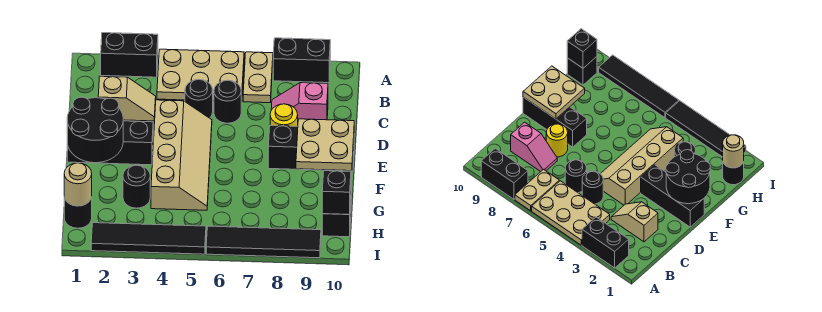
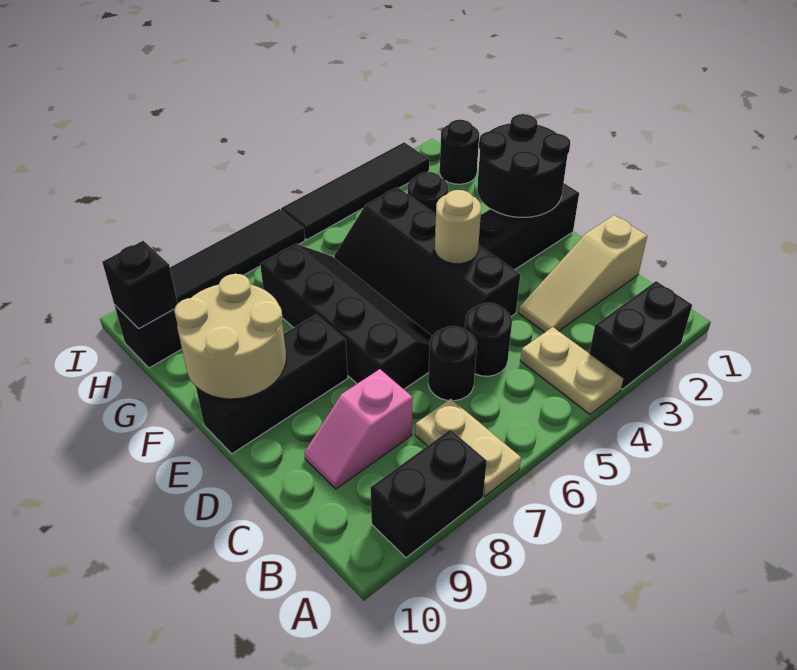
tan plate A4:B6 level 1 -> tan plate A4:B4 level 1
tan slope C2:C3 level 1 top 2 -> tan slope C1:C3 level 1 top 1
pink slope C8:C9 level 1 top 9 -> pink slope C8:C9 level 1 top 8
tan slope D4:G5 level 1 top 4 -> black slope D4:G5 level 1 top 4
none -> black slope D6:G7 level 1 top 7
yellow round brick D8 level 1 -> none
tan plate E9:F10 level 2 -> tan round brick E9:F10 level 2
tan round brick H1 level 2 -> tan round brick E4 level 2

